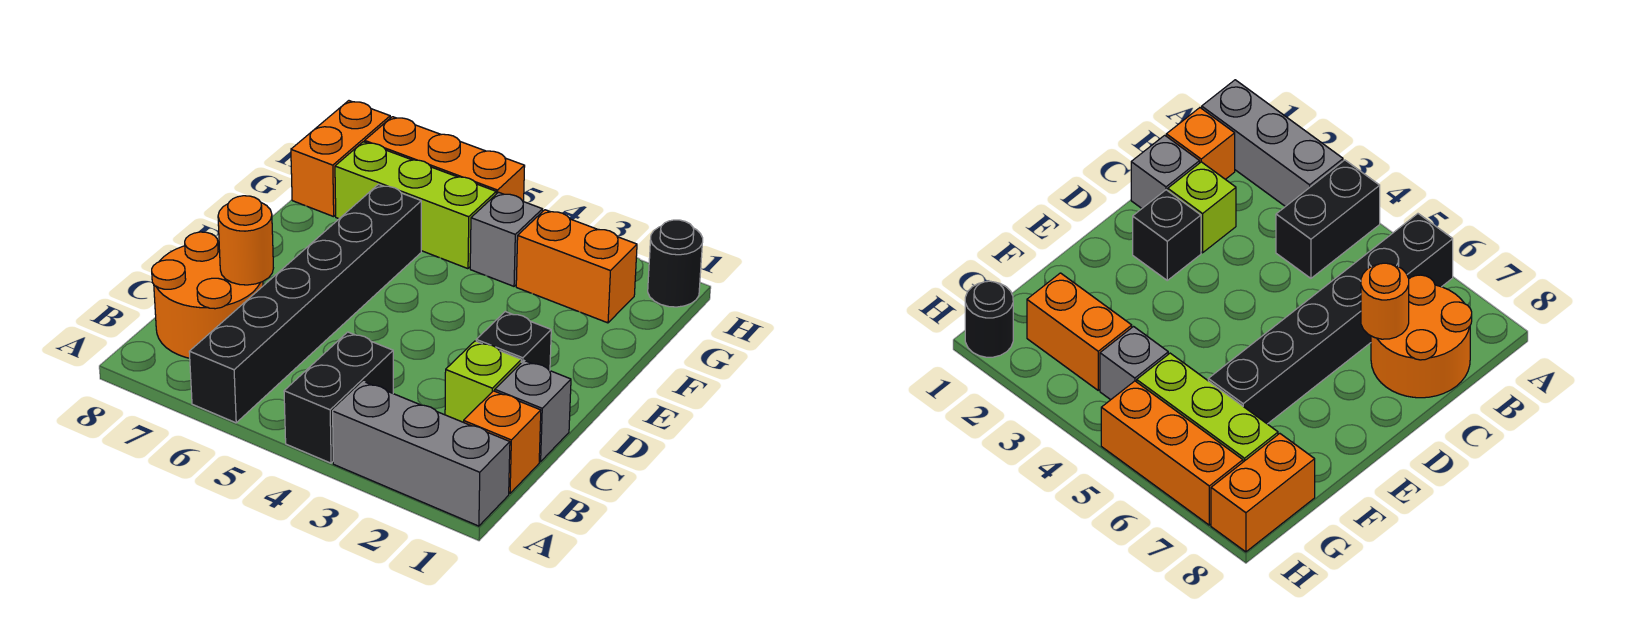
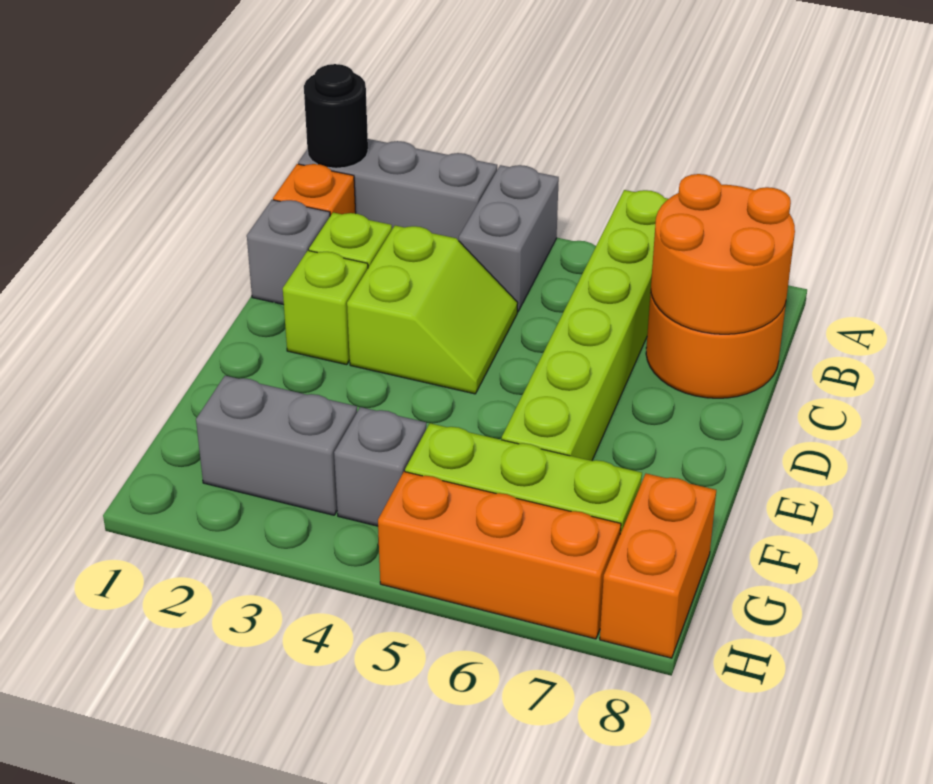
black brick A4:B4 level 1 -> grey brick A4:B4 level 1
black brick A6:F6 level 1 -> lime brick A6:F6 level 1
none -> lime slope C3:D4 level 1 top 3
orange round brick C7 level 2 -> orange round brick B7:C8 level 2
black brick D2 level 1 -> lime brick D2 level 1
orange brick G2:G3 level 1 -> grey brick G2:G3 level 1
black round brick H1 level 1 -> black round brick A1 level 2

